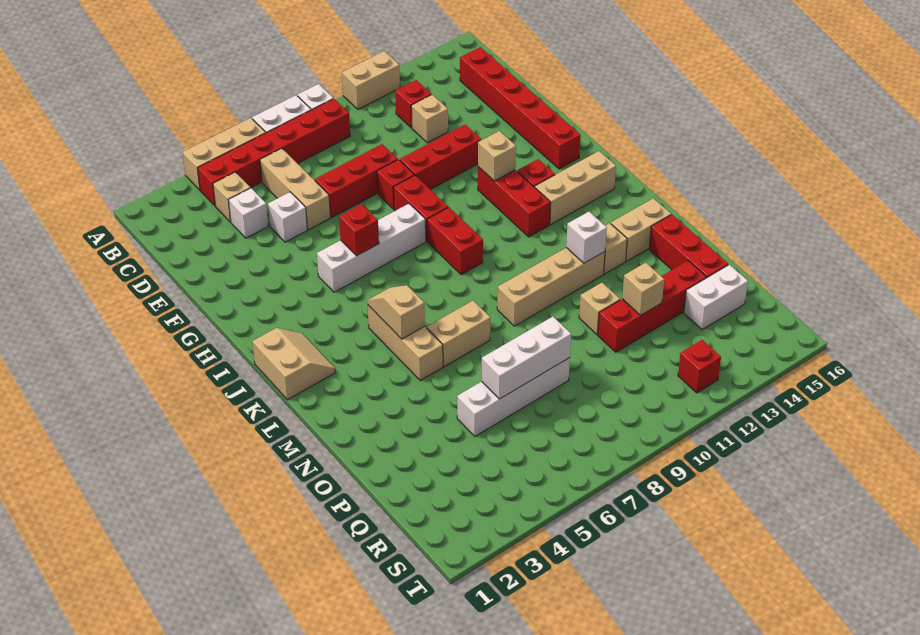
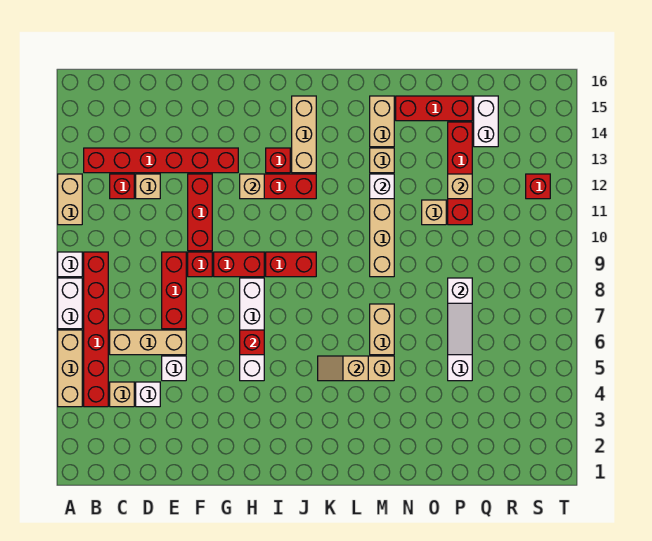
red brick C15:H15 level 1 -> red brick B13:G13 level 1
tan slope J1:K2 level 1 top 1 -> none
white brick P6:P8 level 2 -> white slope P6:P8 level 2 top 8

